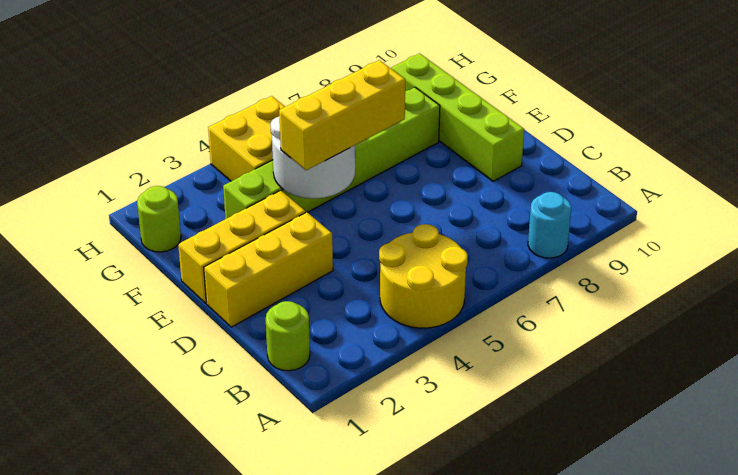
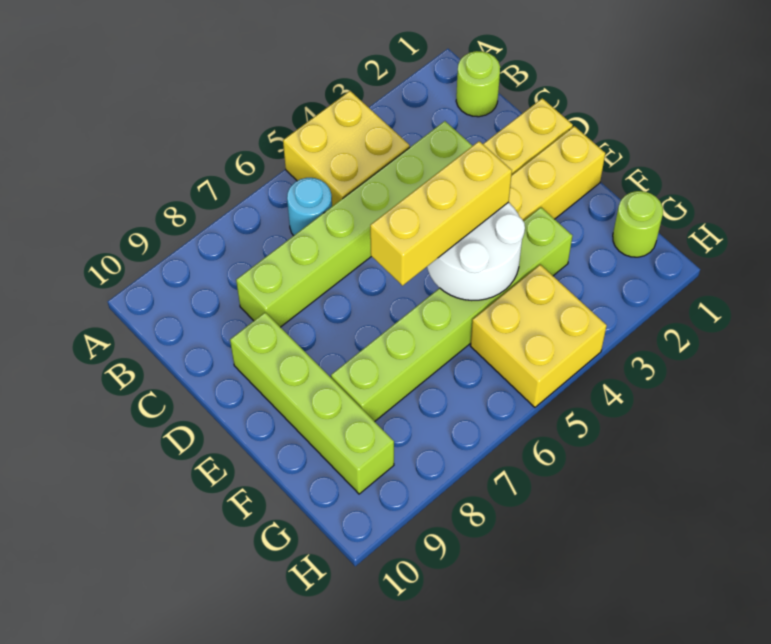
yellow round brick A4:B5 level 1 -> yellow brick A4:B5 level 1
cyan round brick A8 level 1 -> cyan round brick B6 level 1
none -> lime brick C3:C8 level 1

